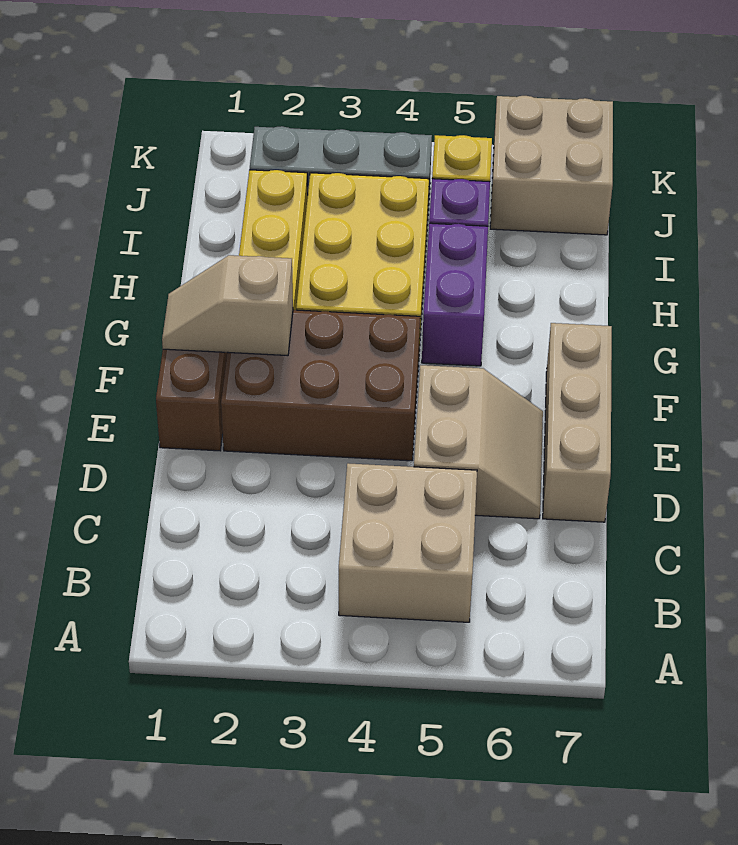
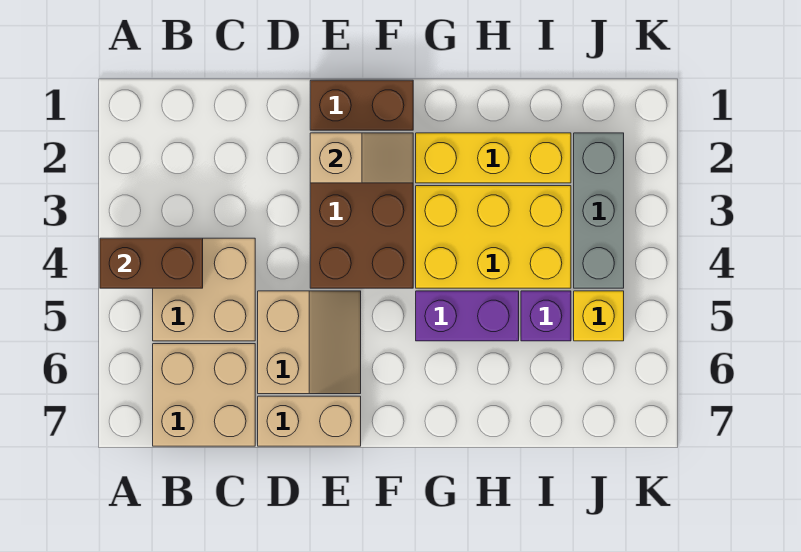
none -> brown brick A4:B4 level 2
tan slope D5:E6 level 1 top 5 -> tan slope D5:E6 level 1 top D
tan brick D7:F7 level 1 -> tan brick D7:E7 level 1
tan slope F1:F2 level 2 top 2 -> tan slope E2:F2 level 2 top E
tan brick J6:K7 level 1 -> tan brick B6:C7 level 1

